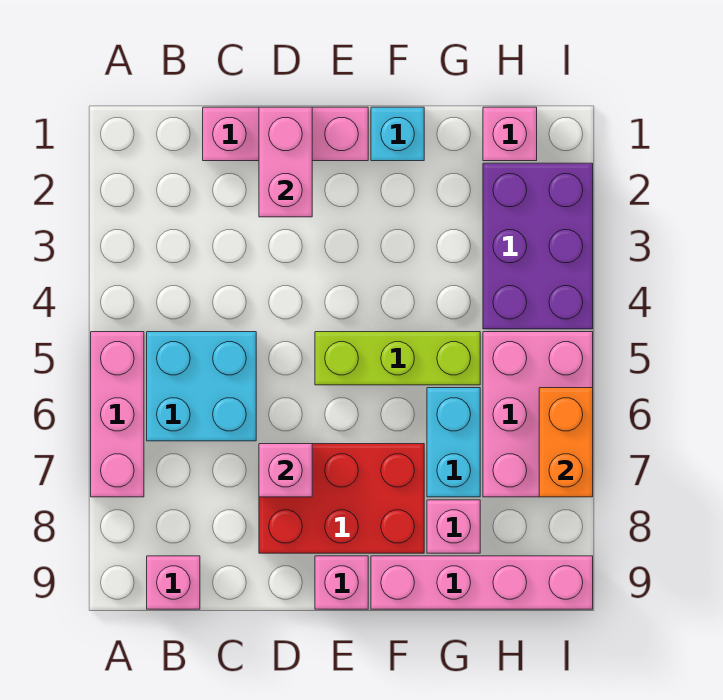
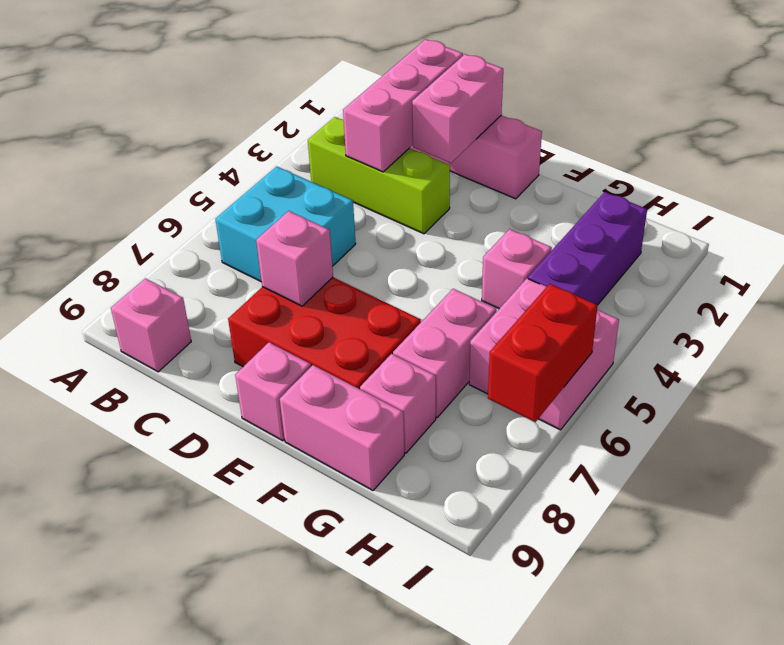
pink brick A5:A7 level 1 -> pink brick C1:C3 level 2
lime brick E5:G5 level 1 -> lime brick B3:D3 level 1
cyan brick F1 level 1 -> none
pink brick F9:I9 level 1 -> pink brick F9:G9 level 1
cyan brick G6:G7 level 1 -> pink brick G6:G7 level 1
pink brick H1 level 1 -> pink brick G4 level 1
purple brick H2:I4 level 1 -> purple brick H2:H4 level 1
pink brick H5:I7 level 1 -> pink brick H5:I6 level 1
orange brick I6:I7 level 2 -> red brick I6:I7 level 2

